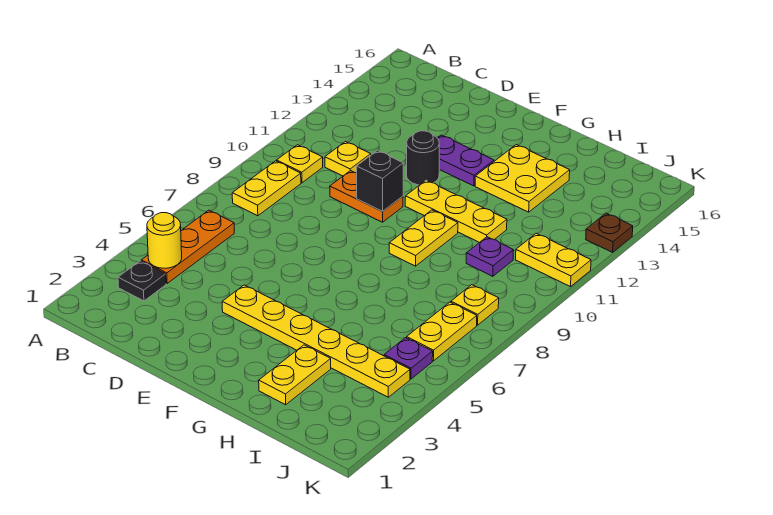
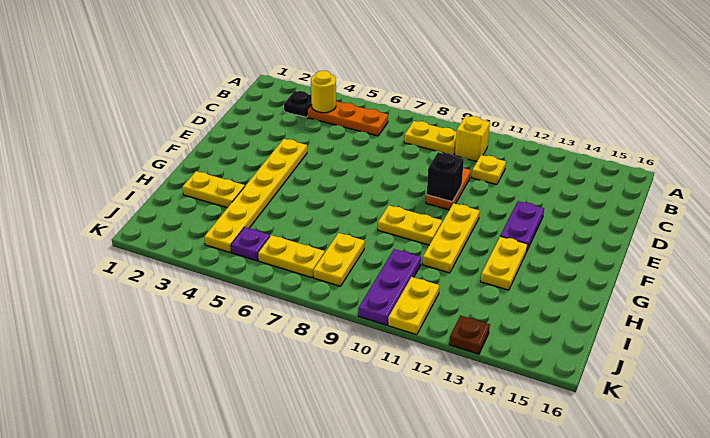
yellow plate B10 level 1 -> yellow brick B10 level 1
black round brick E12 level 1 -> none
yellow plate G13:H14 level 1 -> yellow plate G13:H13 level 1
purple plate I10 level 1 -> purple plate I10:K10 level 1
yellow plate J8 level 1 -> yellow plate I8:J8 level 1

